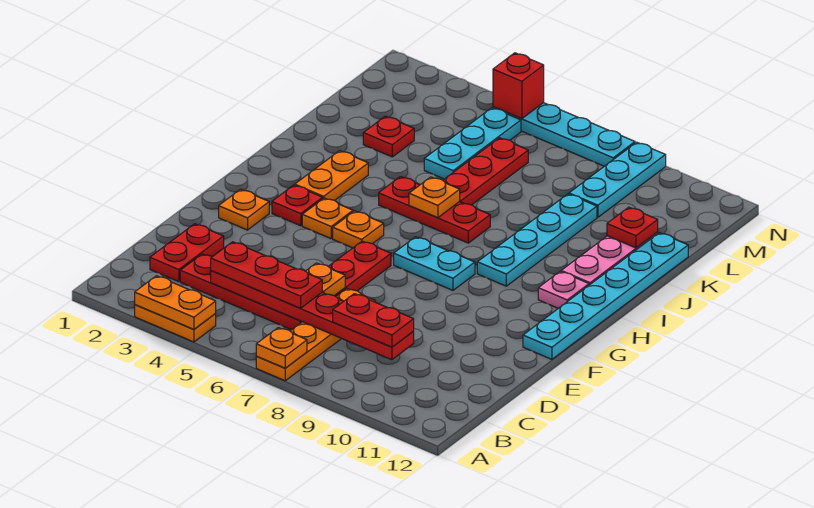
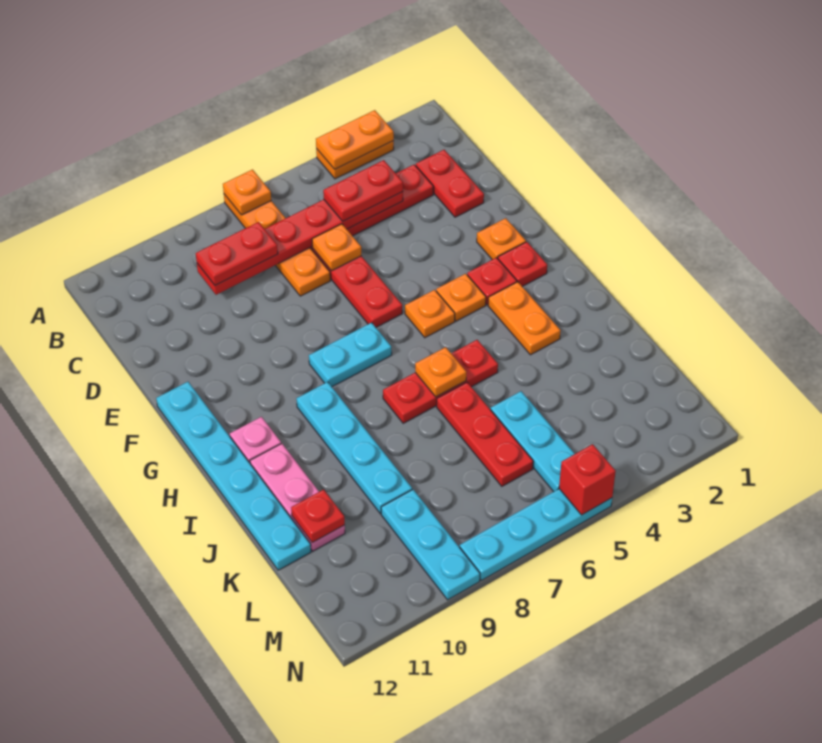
red plate C4:C6 level 3 -> red plate C4:C5 level 3
red plate K3 level 1 -> red plate G2 level 1

